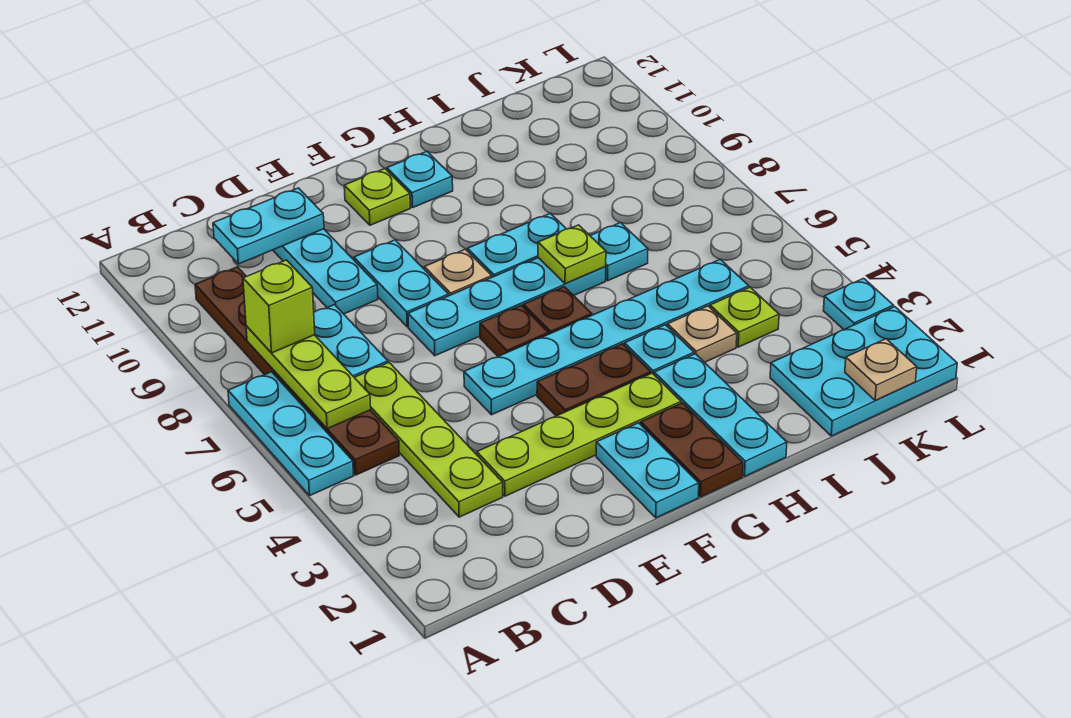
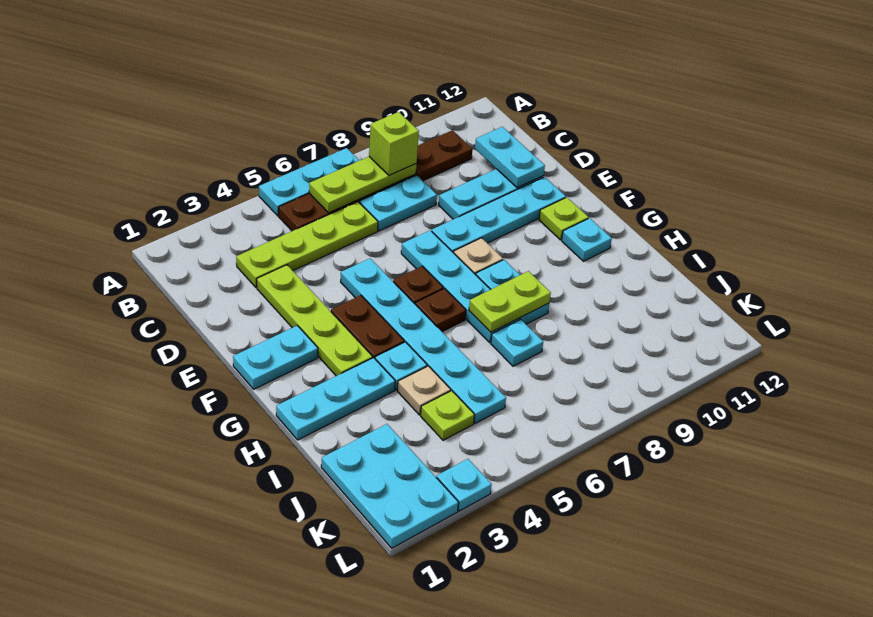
cyan plate E8:E9 level 1 -> cyan plate E8:E11 level 1
brown plate G1:G2 level 1 -> none
lime plate H7 level 2 -> lime plate H7:H8 level 2
tan plate K1 level 2 -> none

